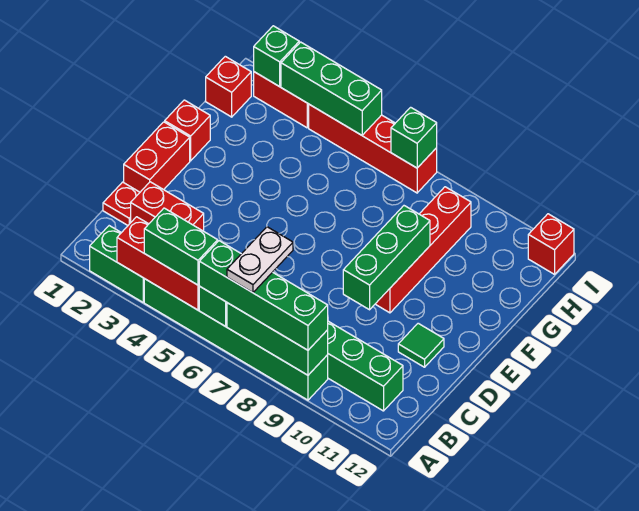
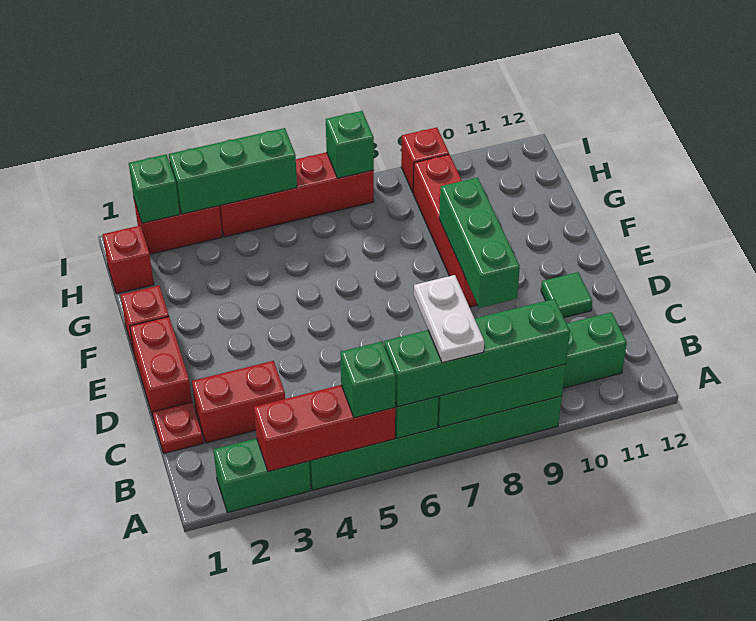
green brick A4:A5 level 3 -> green brick A5 level 3
red brick I12 level 1 -> red brick I9 level 1

